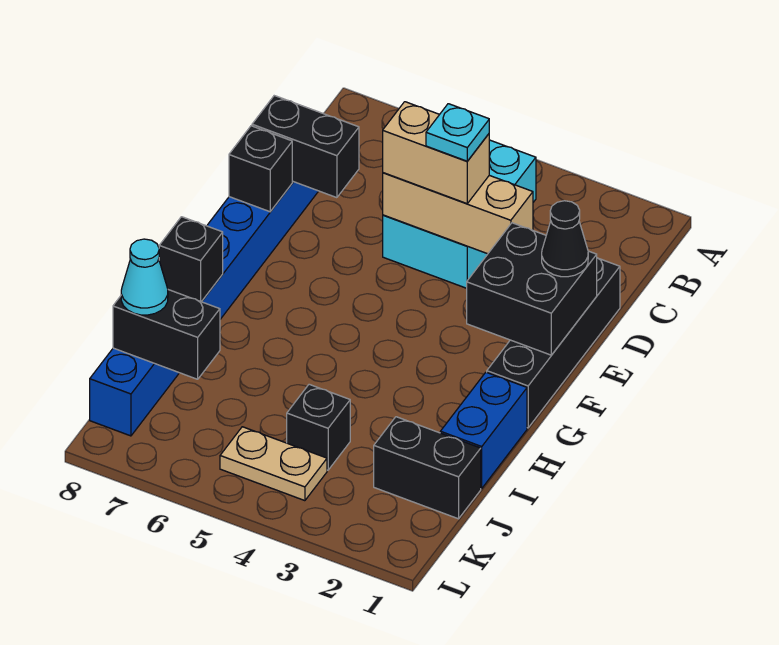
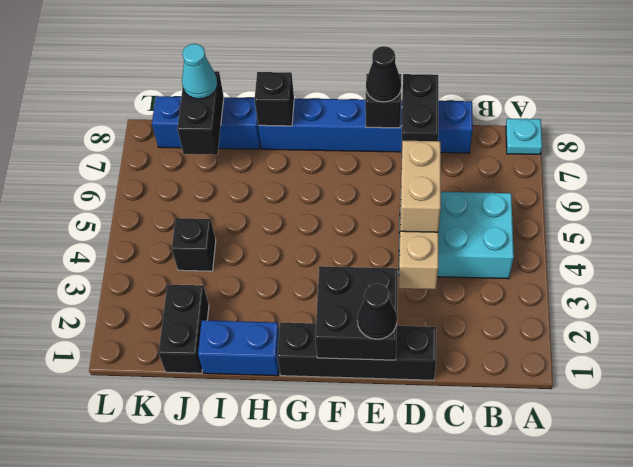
cyan plate D4 level 4 -> cyan plate A8 level 1
none -> black cone E8 level 3
tan plate K4:K5 level 1 -> none

